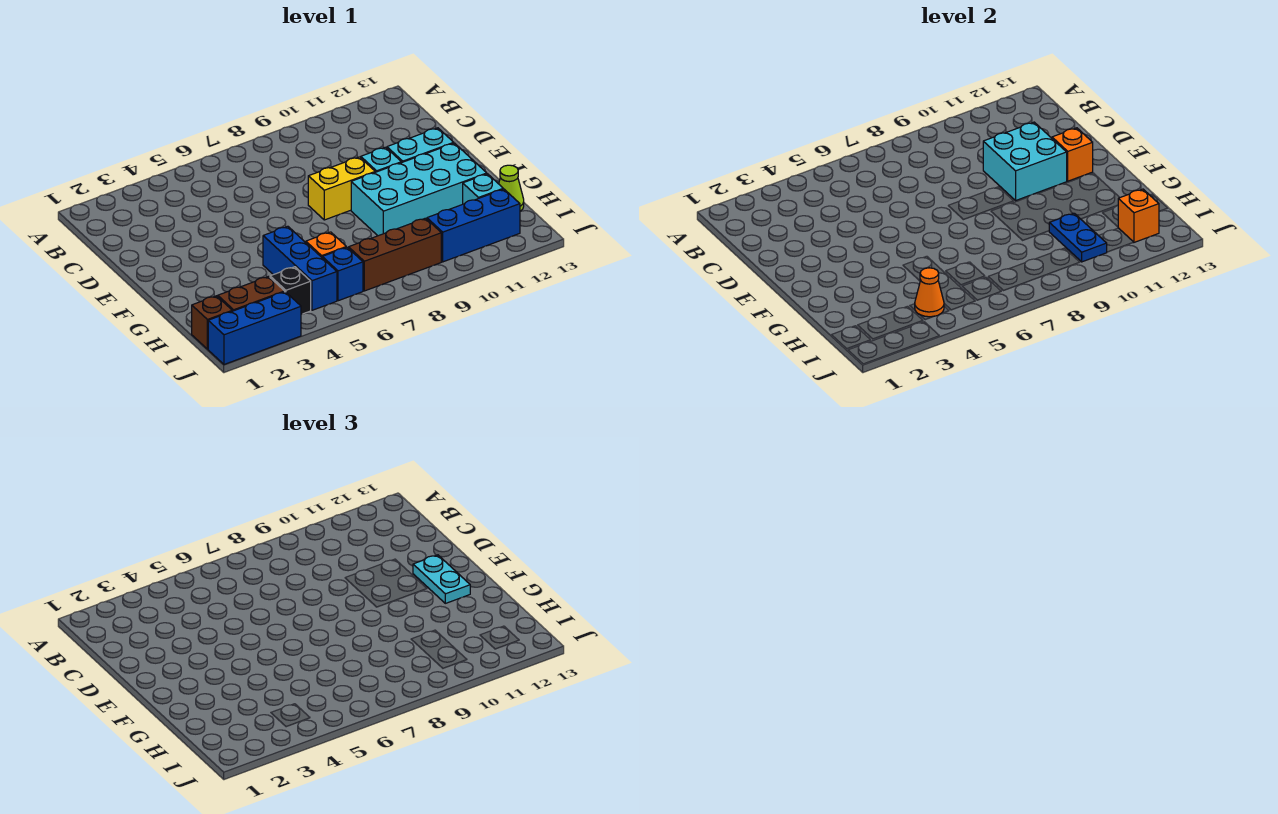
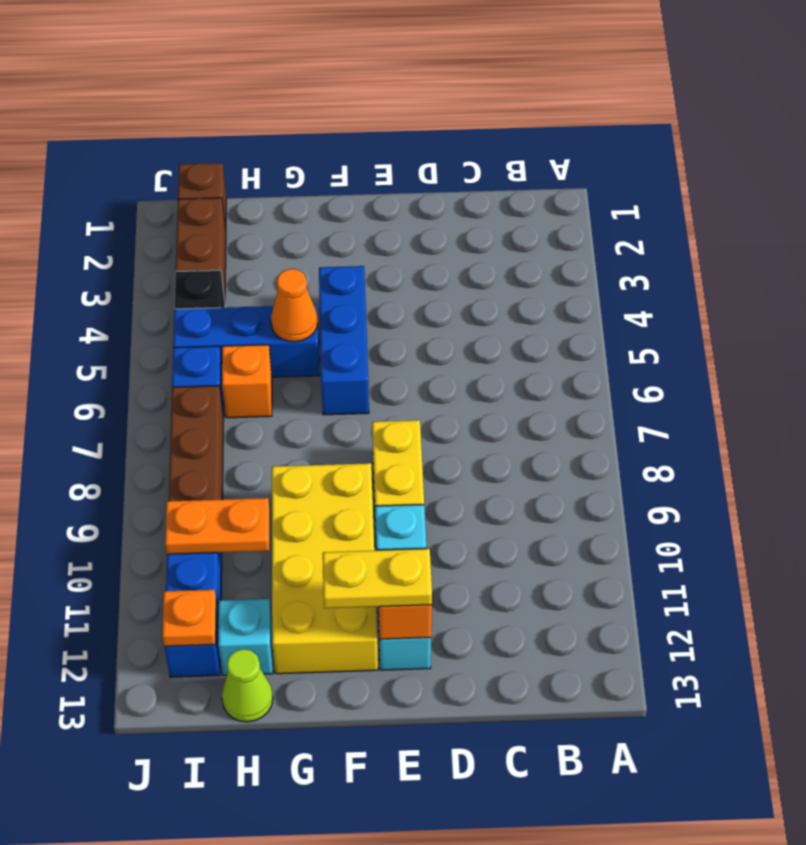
cyan brick D10:E11 level 2 -> none
cyan plate E12:F12 level 3 -> yellow plate E12:F12 level 3
cyan brick F9:G12 level 1 -> yellow brick F9:G12 level 1
blue plate H10:I10 level 2 -> orange plate H10:I10 level 2
orange cone I4 level 2 -> orange cone G5 level 2
orange brick I12 level 2 -> orange plate I12 level 2
blue brick J1:J3 level 1 -> blue brick F4:F6 level 1

